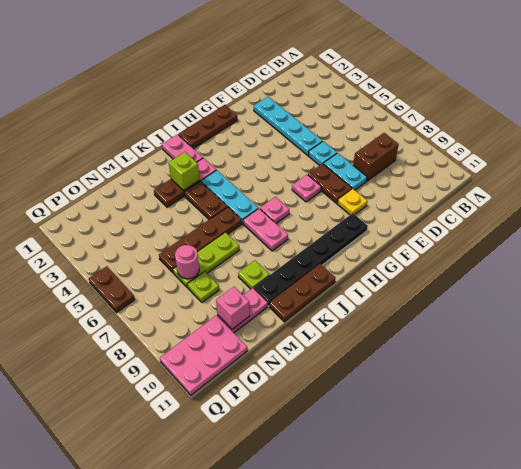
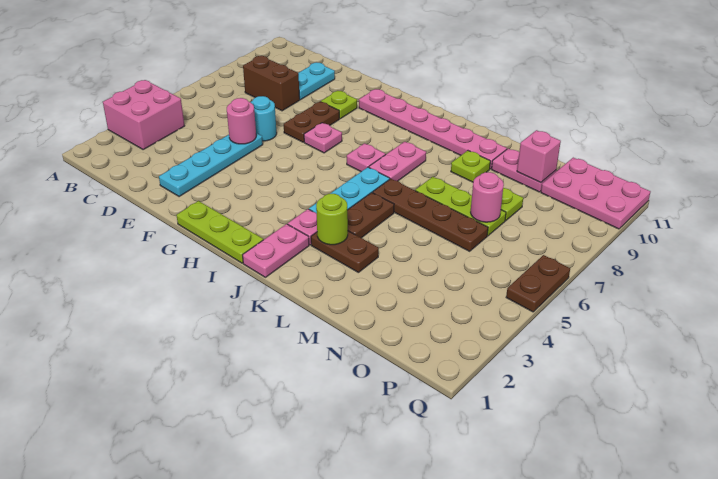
none -> pink brick A3:B4 level 1
none -> pink round brick E5 level 2
cyan plate E6 level 1 -> cyan round brick E6 level 1
cyan plate E7:E8 level 1 -> cyan plate D9:D10 level 1
yellow plate F9 level 1 -> lime plate F9 level 1
brown plate G1:I1 level 1 -> lime plate G1:I1 level 1
black plate G10:L10 level 1 -> pink plate G10:L10 level 1
brown plate J11:L11 level 1 -> none
lime brick K3 level 2 -> lime round brick K3 level 2

